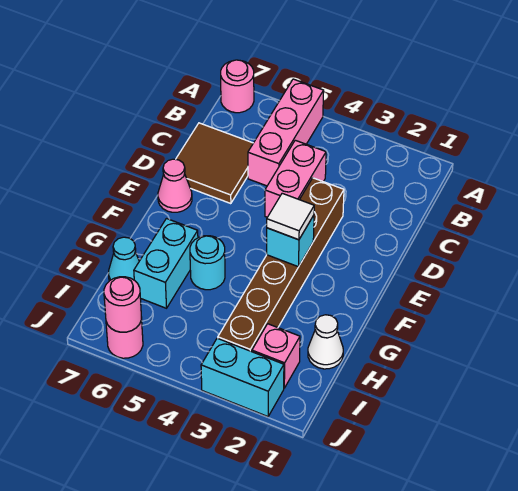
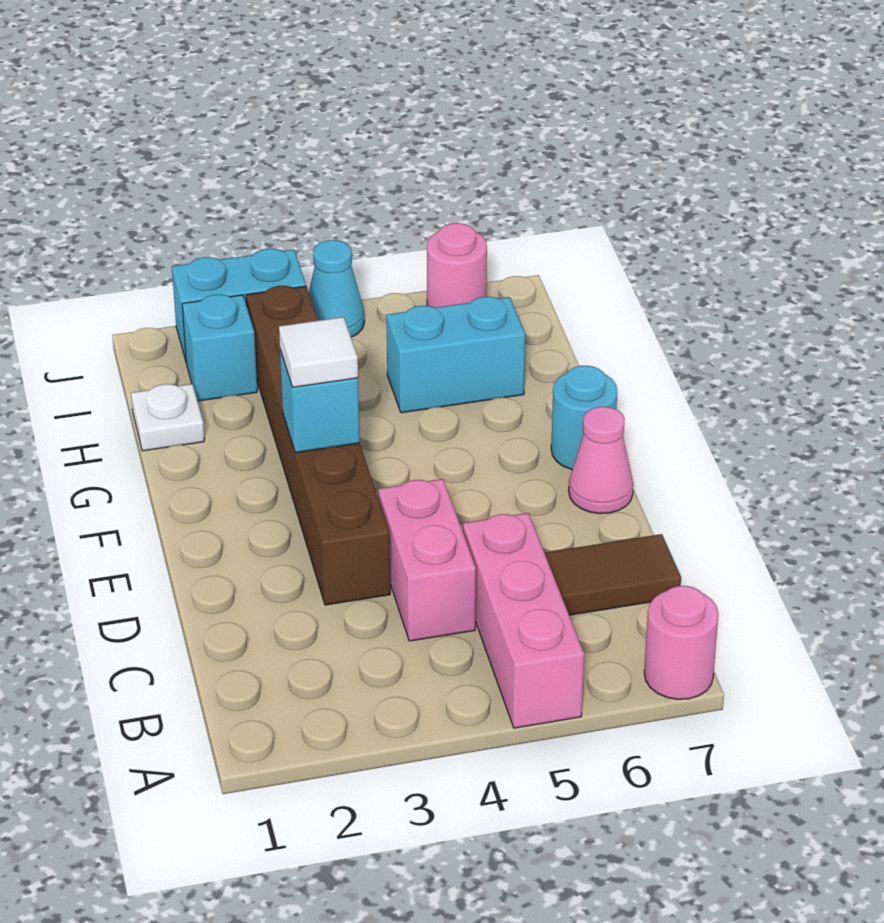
brown tile C6:D7 level 1 -> brown tile C6:C7 level 1
cyan round brick G5 level 1 -> cyan round brick F7 level 1
cyan brick G6:H6 level 1 -> cyan brick H5:H6 level 1
white cone H1 level 1 -> white plate H1 level 1
cyan cone H7 level 1 -> cyan cone J4 level 1
pink brick I2 level 1 -> cyan brick I2 level 1
pink round brick J6 level 2 -> none

